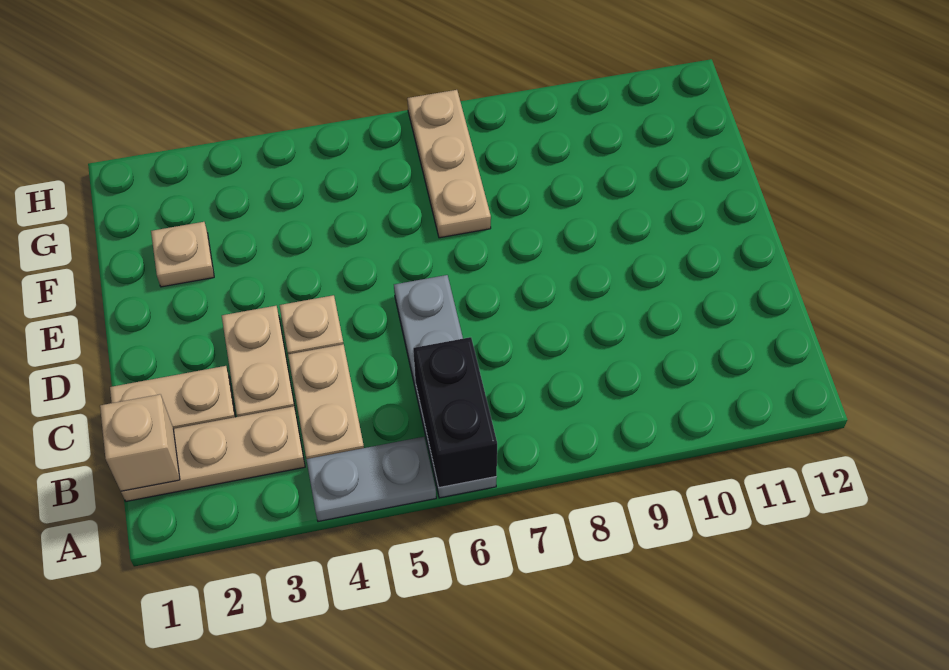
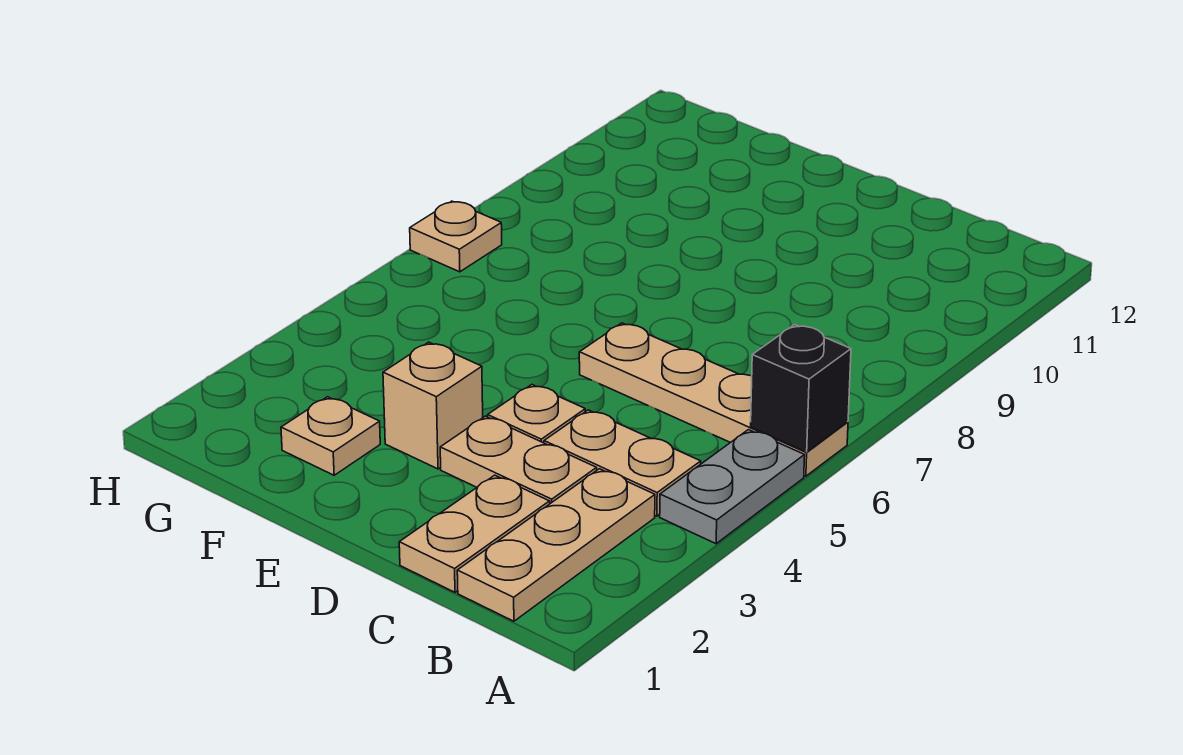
grey plate A6:D6 level 1 -> tan plate A6:D6 level 1
black brick A6:B6 level 2 -> black brick A6 level 2
tan brick B1 level 2 -> tan brick E3 level 1
tan plate F7:H7 level 1 -> tan plate H7 level 1

